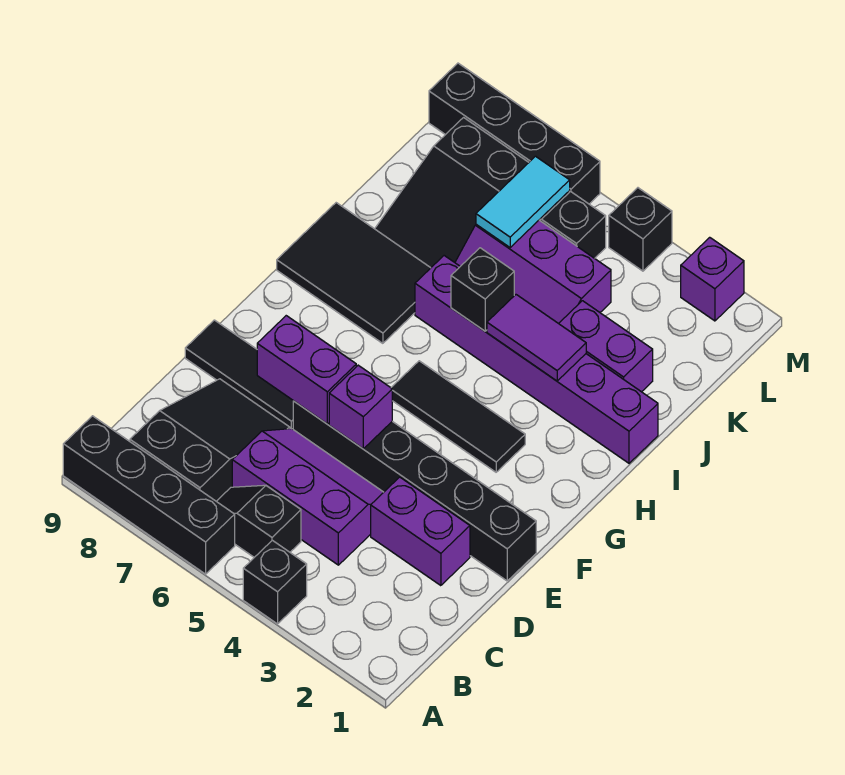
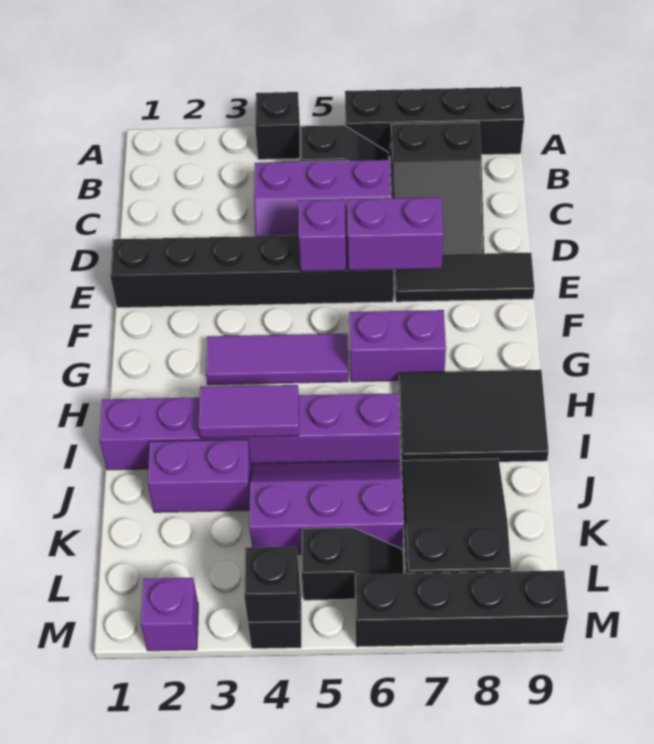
purple brick D2:D3 level 1 -> purple brick G6:G7 level 1
black tile G3:G5 level 1 -> purple tile G3:G5 level 1
black brick I5 level 2 -> black brick M4 level 2
cyan tile K6:L6 level 2 -> none

